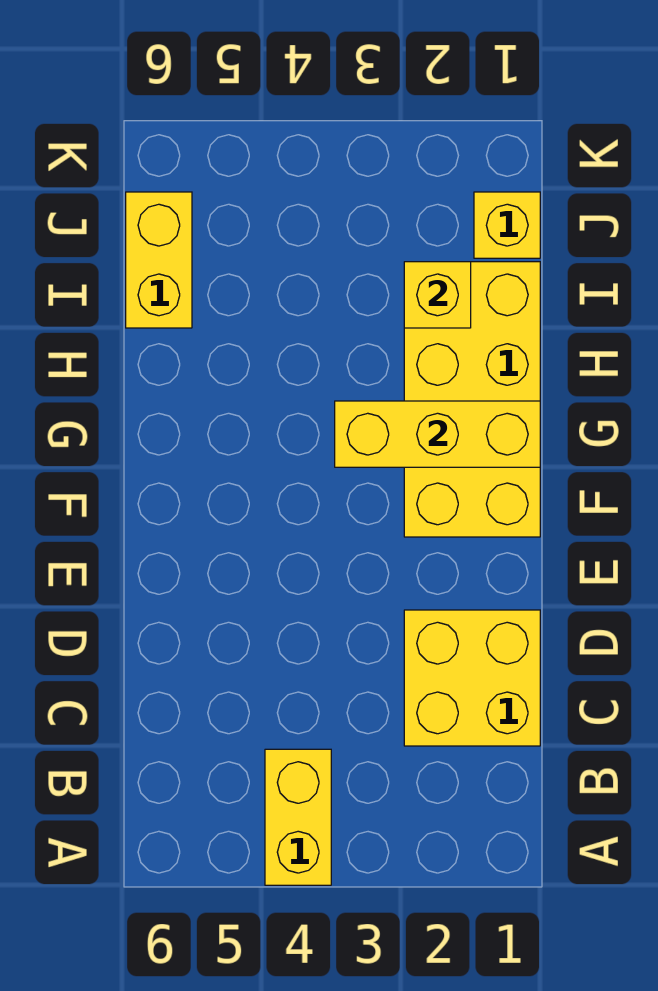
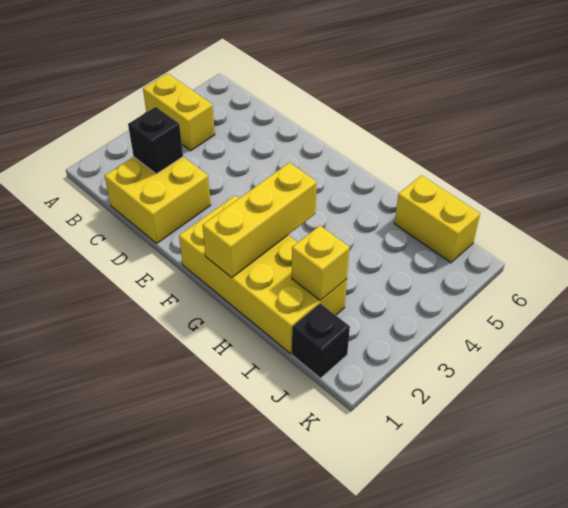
none -> black brick C2 level 2
yellow brick J1 level 1 -> black brick J1 level 1

